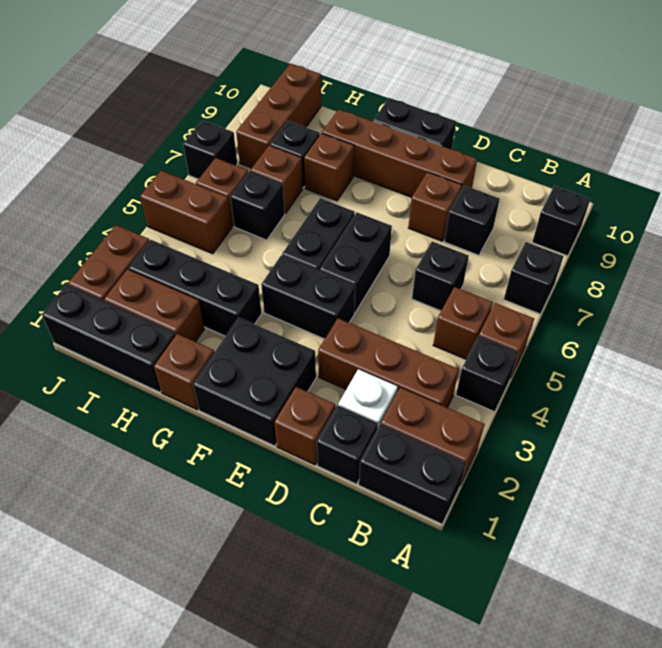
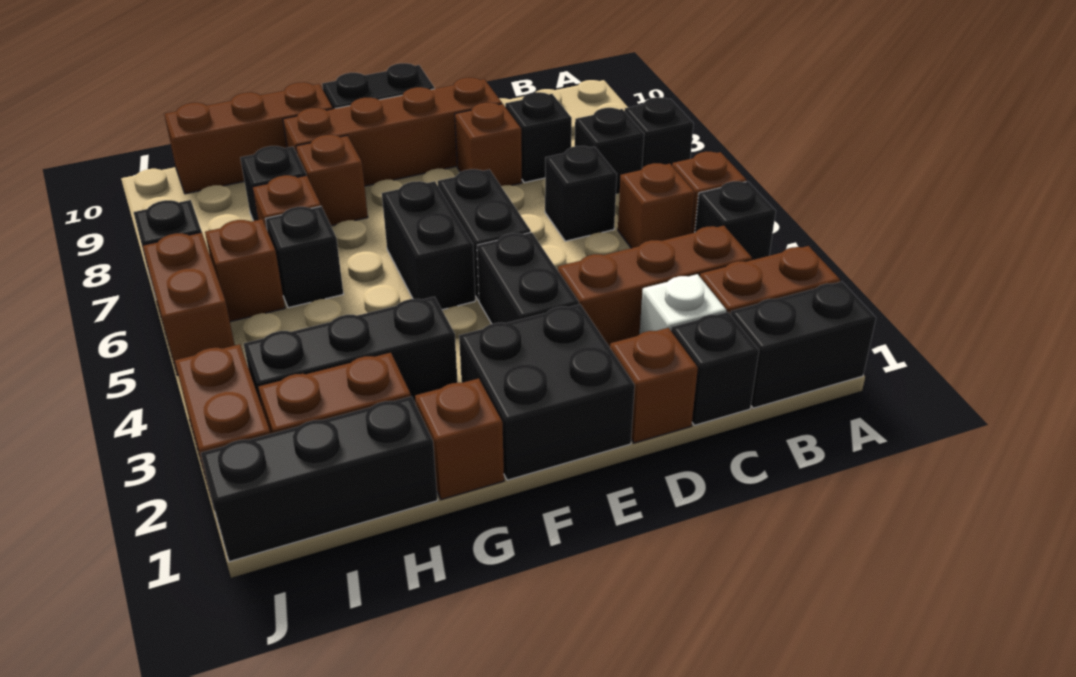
black brick A9 level 1 -> black brick B7 level 1
black brick E4:F4 level 1 -> black brick E3:E4 level 1
brown brick I5:J5 level 1 -> brown brick J5:J6 level 1
brown brick I8:I10 level 1 -> brown brick G10:I10 level 1

